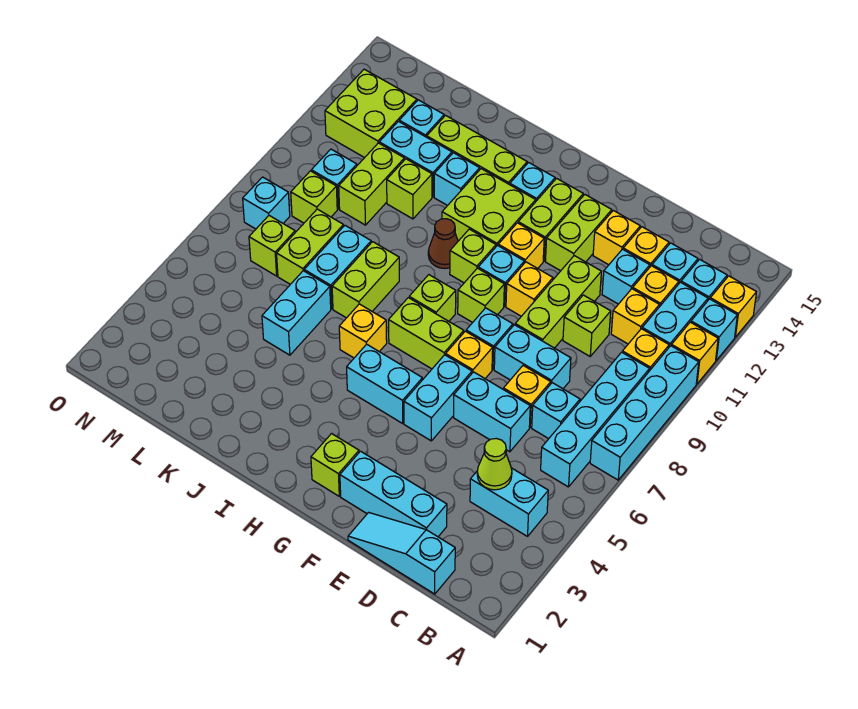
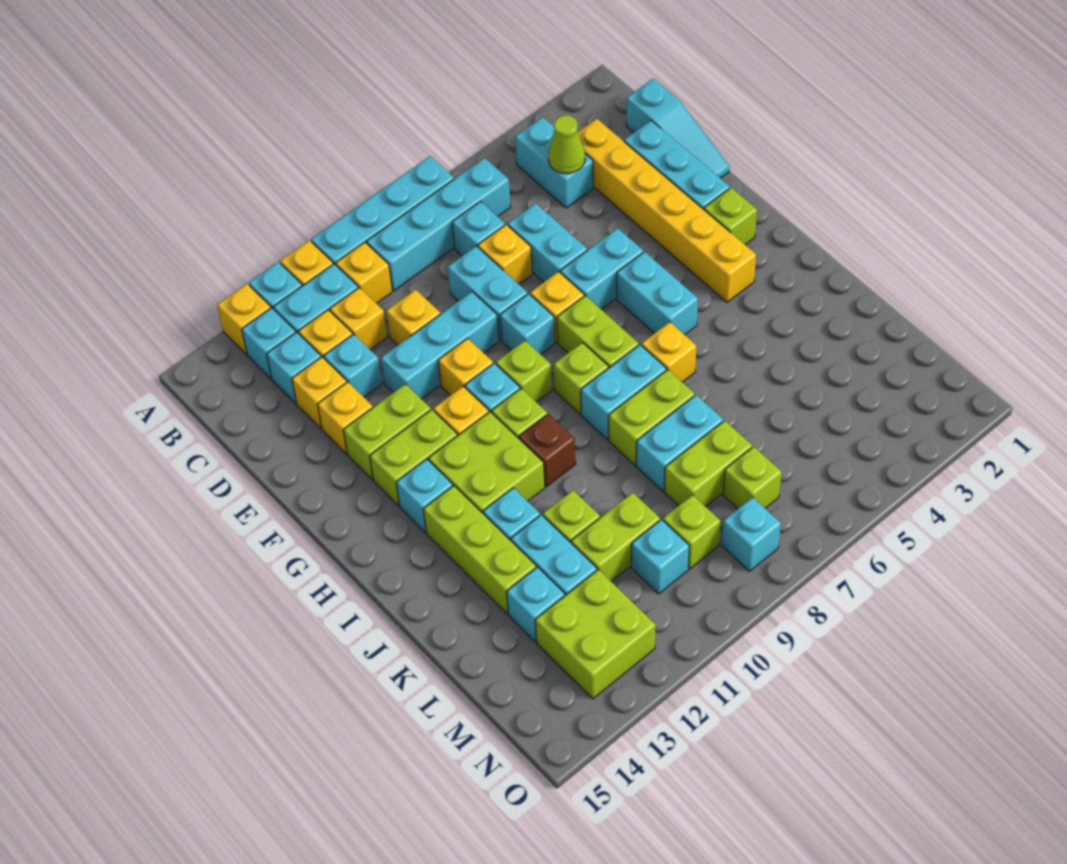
none -> yellow brick C3:H3 level 1
lime brick D10 level 1 -> yellow brick D10 level 1
lime brick E9:E11 level 1 -> cyan brick E9:E11 level 1
brown cone I10 level 1 -> brown brick I10 level 1
cyan brick K5:K6 level 1 -> cyan brick I7:I8 level 1

